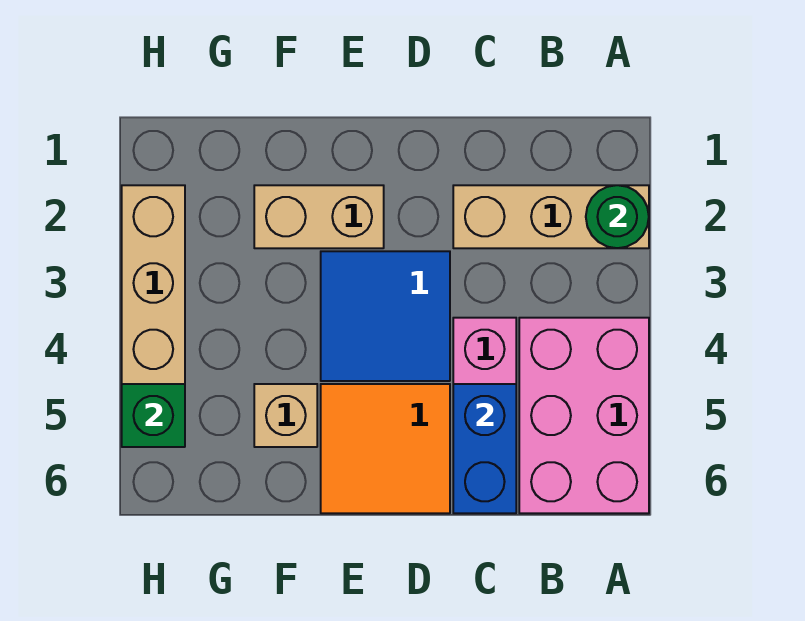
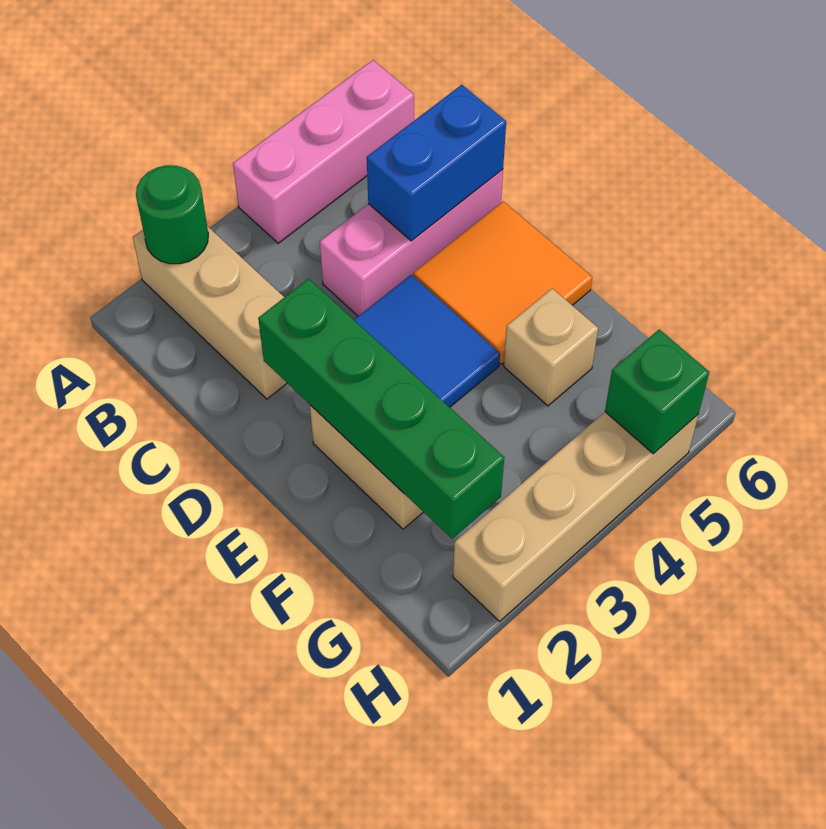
pink brick A4:B6 level 1 -> pink brick A4:A6 level 1
none -> green brick D2:G2 level 2

